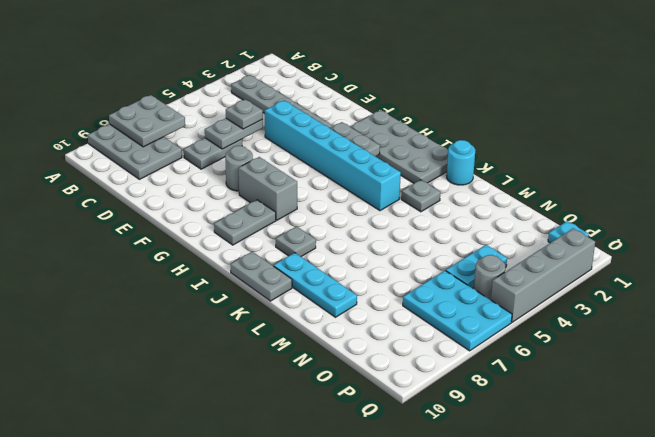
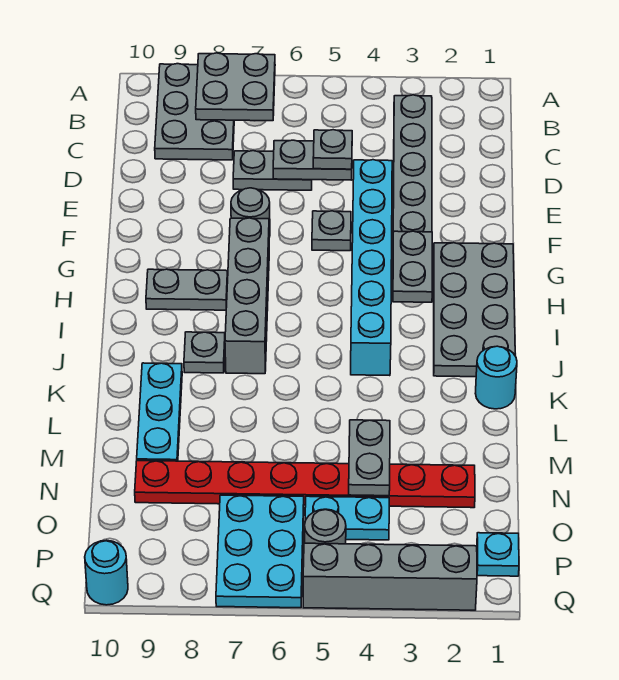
grey brick G7:H7 level 1 -> grey brick G7:J7 level 1
grey plate J10:K10 level 1 -> grey plate M4:N4 level 2
grey plate K3 level 1 -> grey plate F5 level 1
none -> red plate N2:N9 level 1
none -> cyan round brick Q10 level 1

